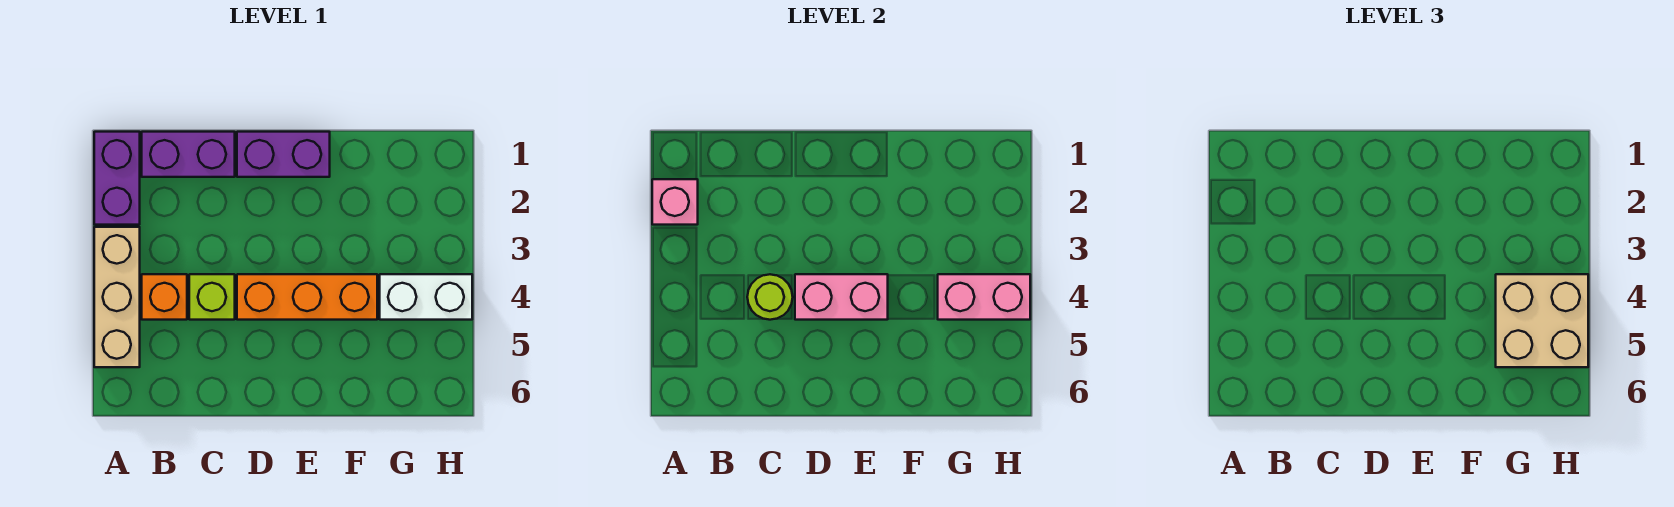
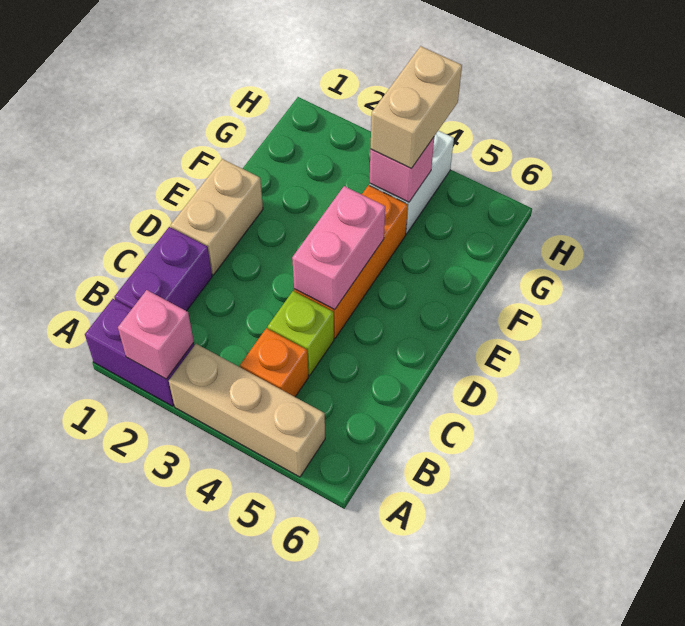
lime round brick C4 level 2 -> none
purple brick D1:E1 level 1 -> tan brick D1:E1 level 1
pink brick G4:H4 level 2 -> pink brick G4 level 2
tan brick G4:H5 level 3 -> tan brick G4:H4 level 3

